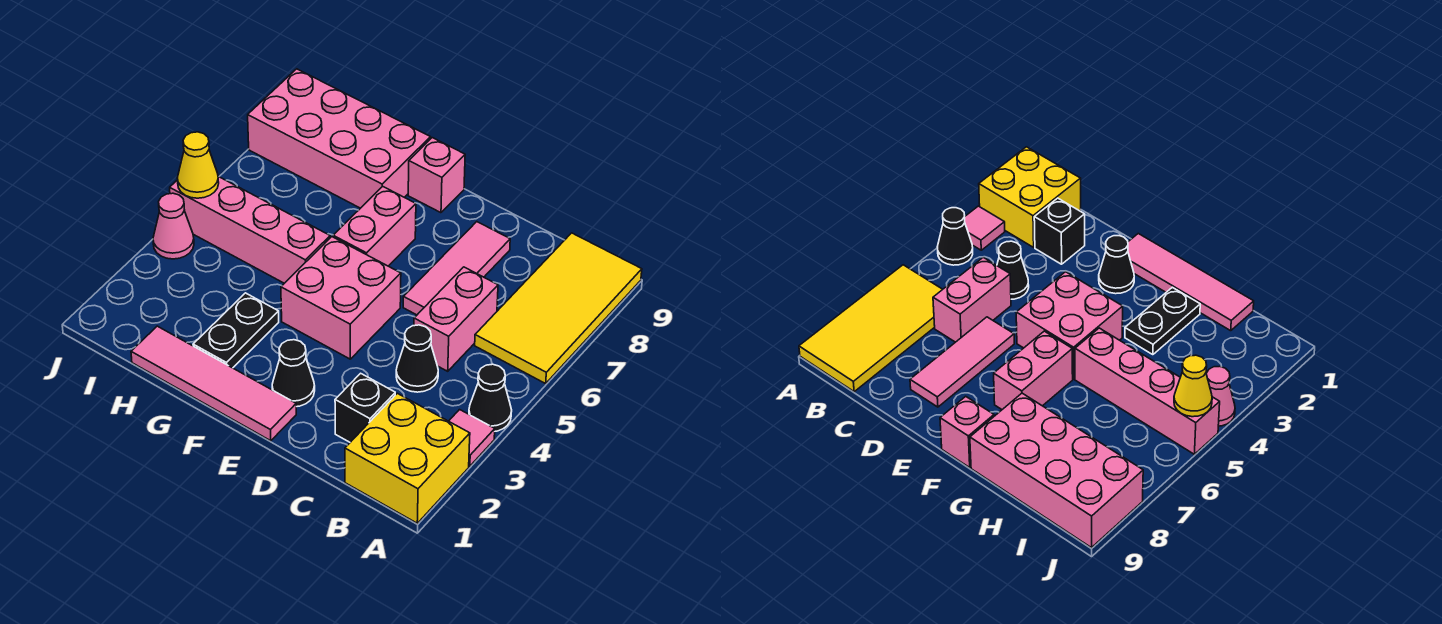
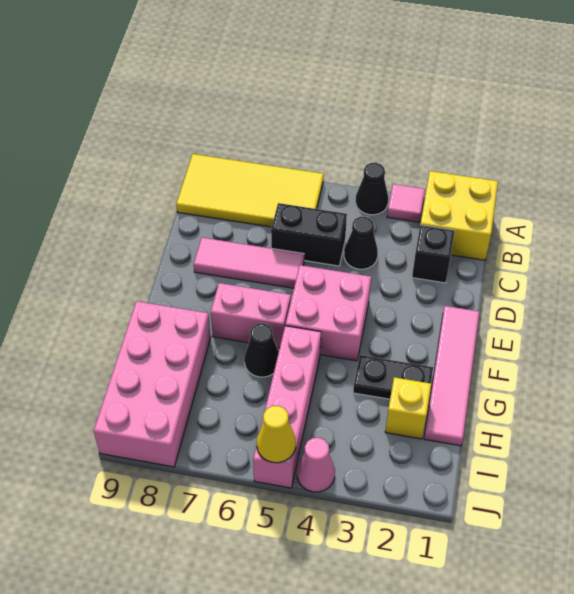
pink brick C5:C6 level 1 -> black brick C5:C6 level 1
black cone E2 level 1 -> black cone G6 level 1
pink brick F9 level 1 -> none
none -> yellow brick H2 level 1

